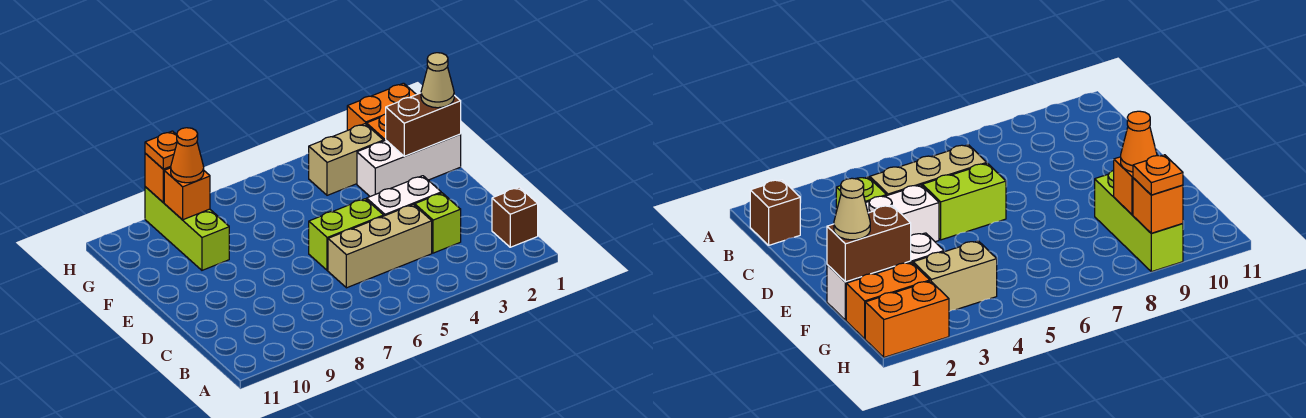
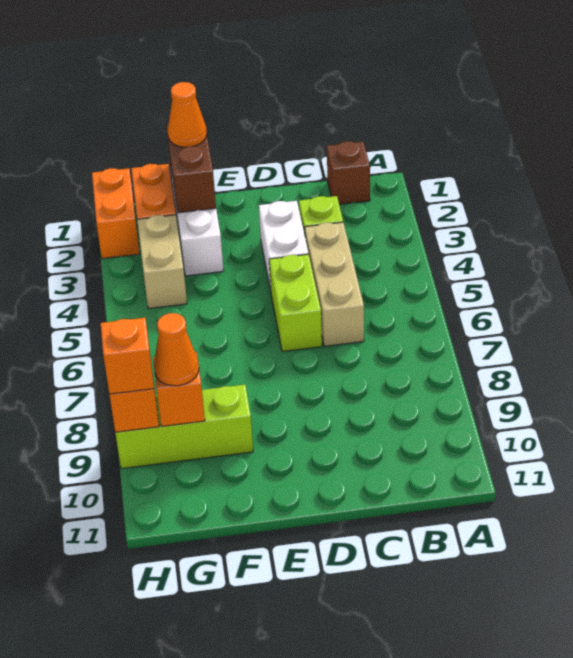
tan cone F1 level 3 -> orange cone F1 level 3
orange plate H9 level 3 -> orange brick H9 level 3

